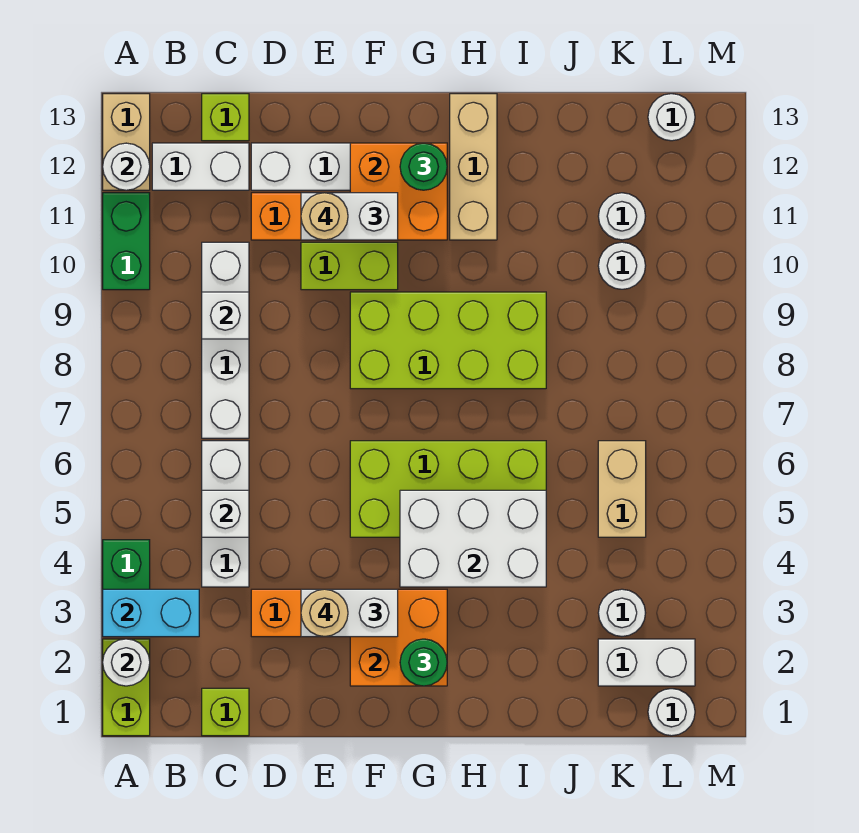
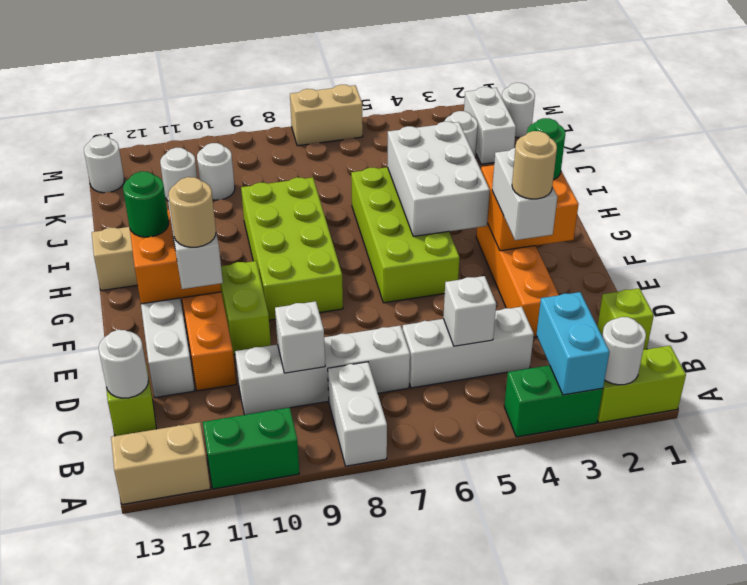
white round brick A12 level 2 -> white round brick C13 level 2
white brick B12:C12 level 1 -> white brick A8:B8 level 1
tan brick K5:K6 level 1 -> tan brick M6:M7 level 1

